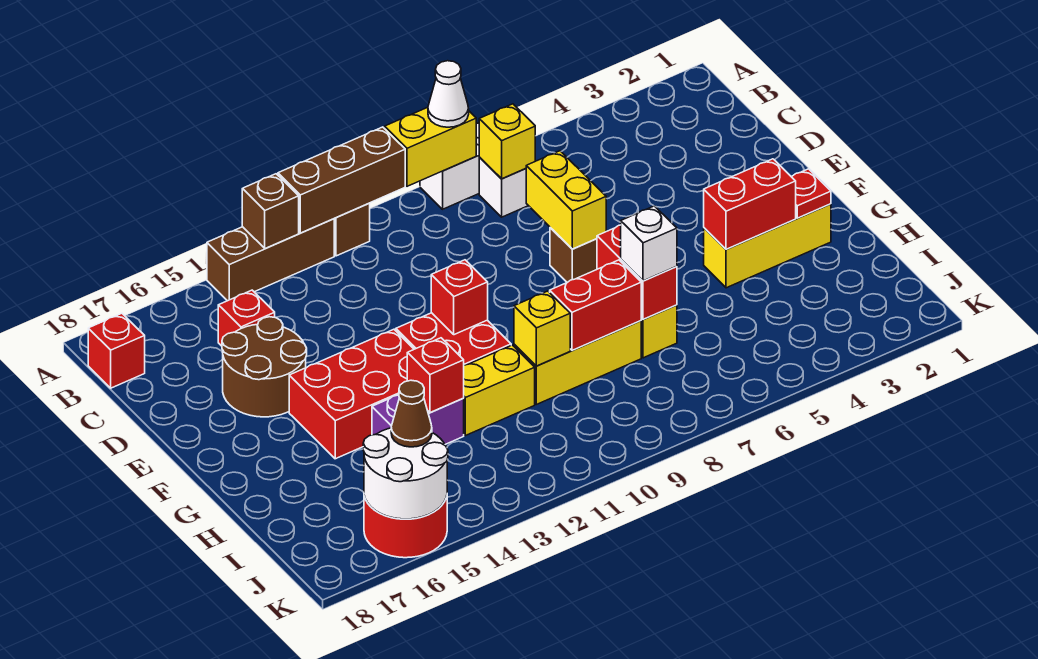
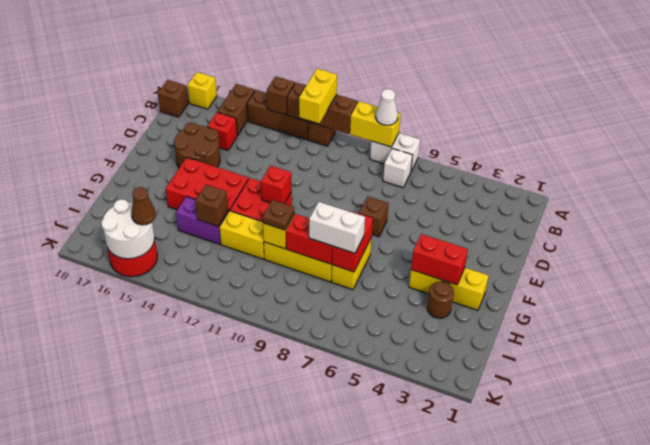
none -> brown brick A15:B15 level 1
yellow brick B7 level 2 -> yellow brick A17 level 1
red brick B18 level 1 -> brown brick B18 level 1
yellow brick D7:E7 level 2 -> yellow brick A11:B11 level 3
red plate G2 level 2 -> none
none -> brown round brick H3 level 1
white brick H7 level 3 -> white brick H7:H8 level 3
none -> brown plate H10 level 3
red brick H13 level 2 -> brown brick H13 level 2

